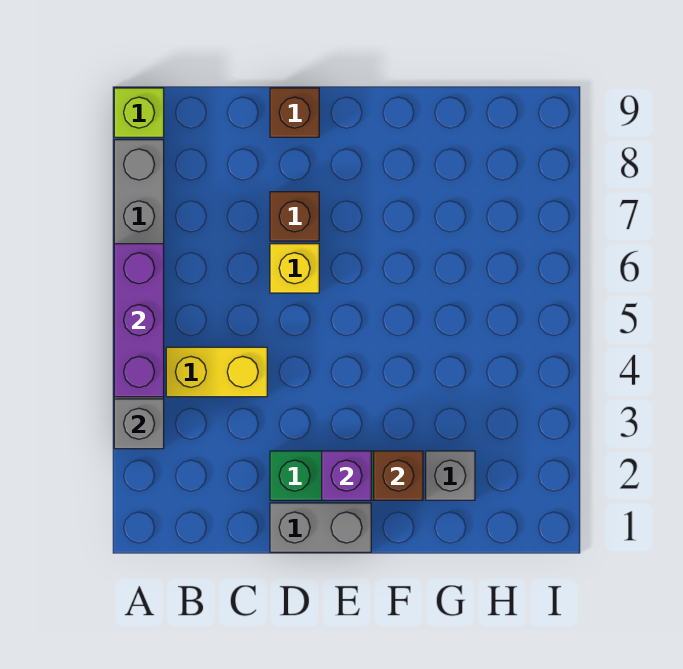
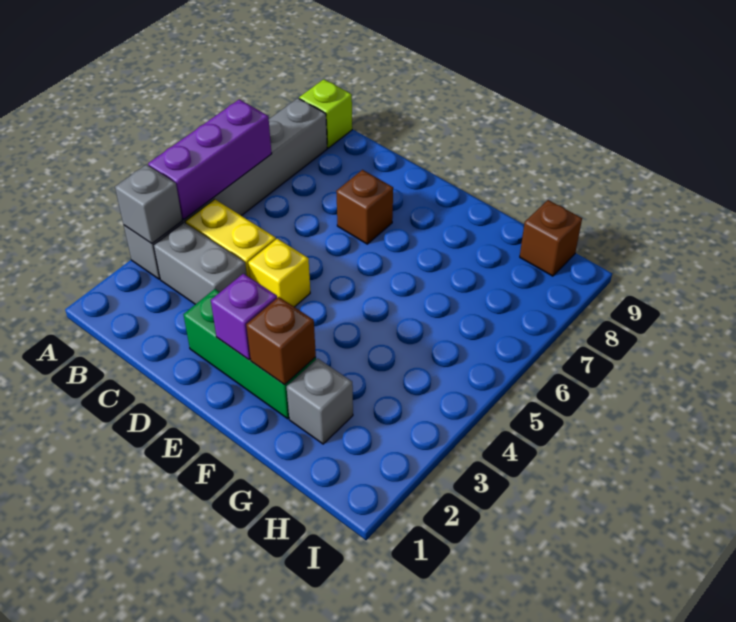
grey brick D1:E1 level 1 -> grey brick B3:C3 level 1
yellow brick D6 level 1 -> yellow brick D4 level 1
brown brick D9 level 1 -> brown brick H9 level 1

